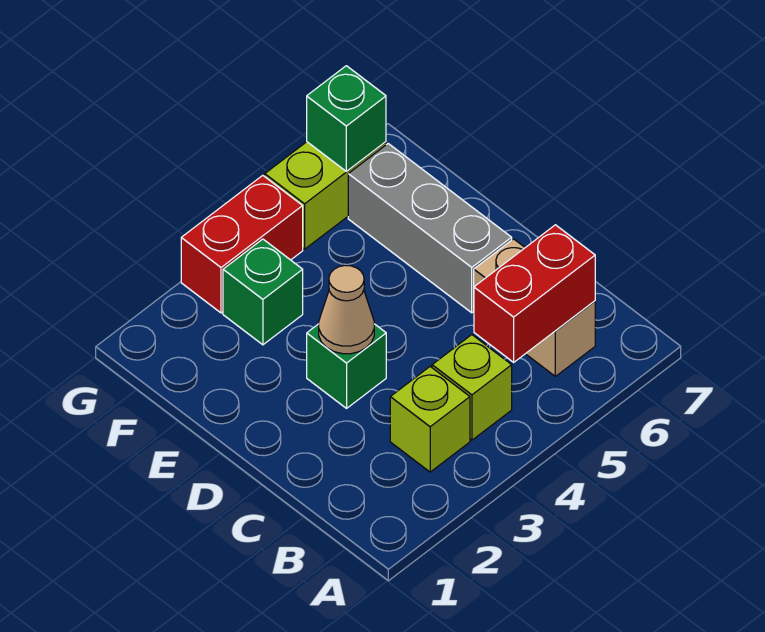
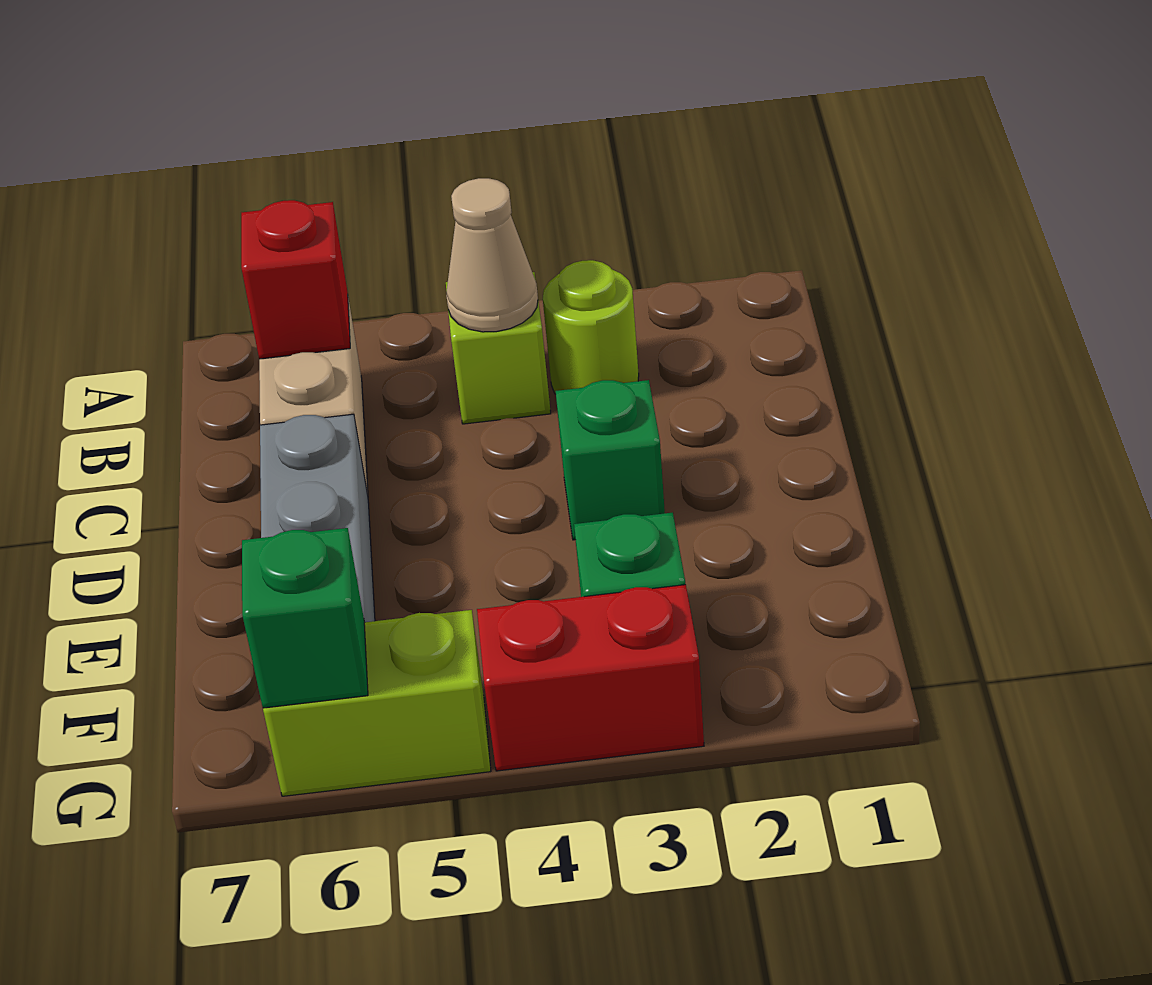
lime brick B3 level 1 -> lime round brick B3 level 1
red brick B5:B6 level 2 -> red brick B6 level 2
tan cone D3 level 2 -> tan cone B4 level 2

